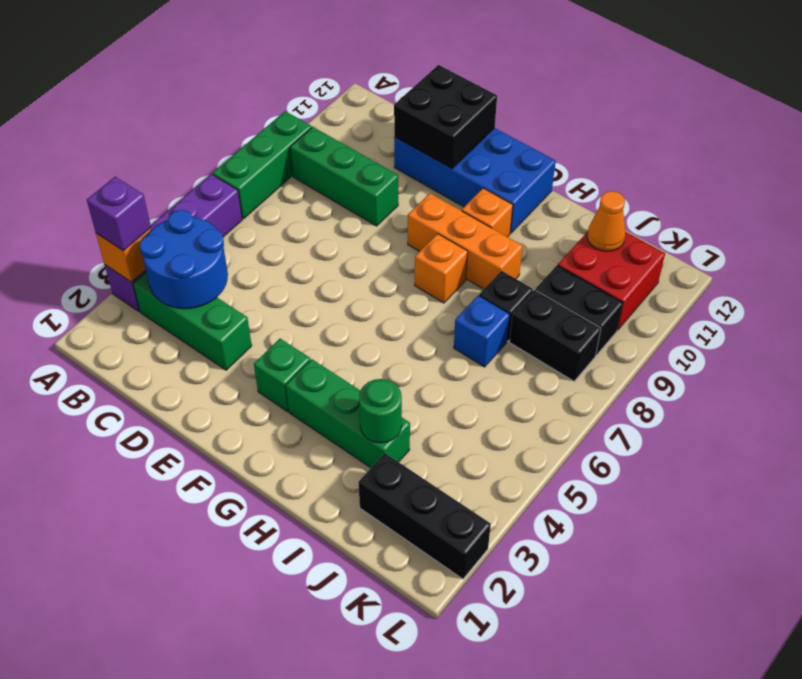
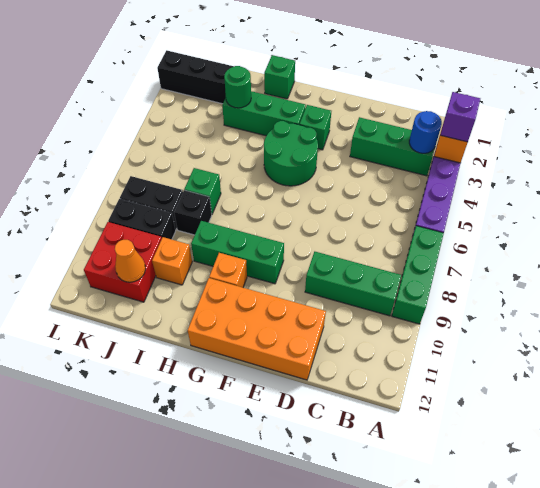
blue round brick B3:C4 level 2 -> blue round brick B3 level 2
blue brick D11:G12 level 1 -> orange brick D11:G12 level 1
black brick D11:E12 level 2 -> none
none -> green round brick F4:G5 level 1
orange brick F9:H9 level 1 -> green brick F9:H9 level 1
orange brick G8 level 1 -> orange brick I10 level 1
none -> green brick H1 level 1
blue brick I7 level 1 -> green brick I7 level 1

